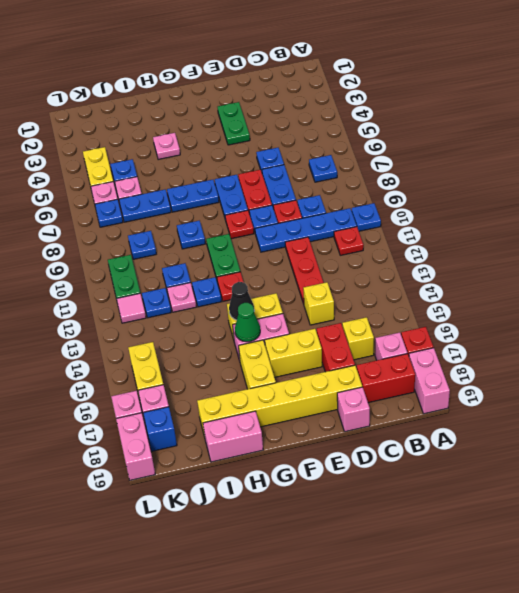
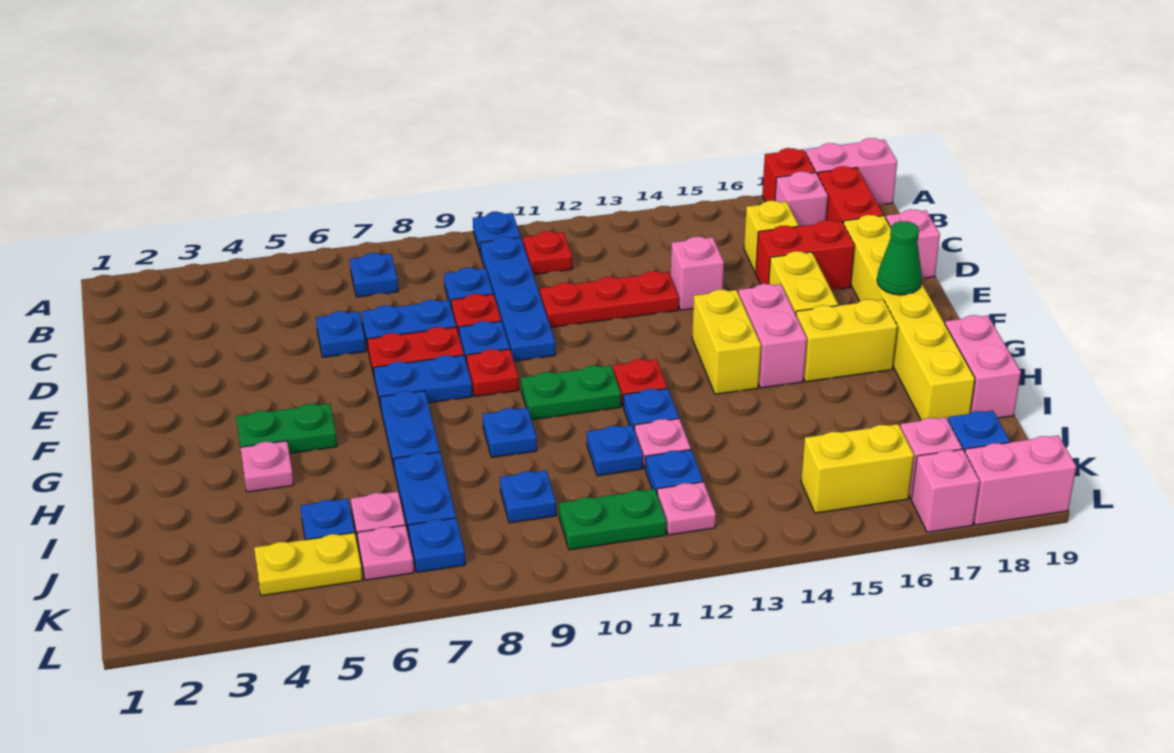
yellow brick D14 level 1 -> pink brick D14 level 1
green plate E3:E4 level 1 -> green plate G4:G5 level 1
black cone G14 level 2 -> none
green cone G15 level 2 -> green cone F18 level 2
pink tile K12 level 1 -> pink plate K12 level 1

